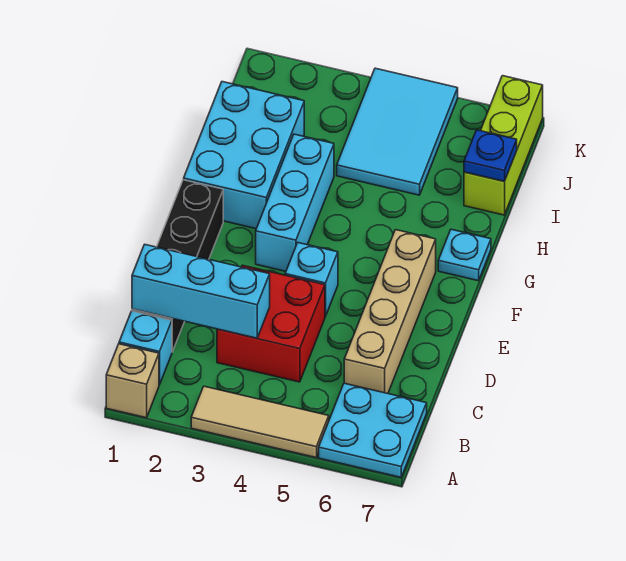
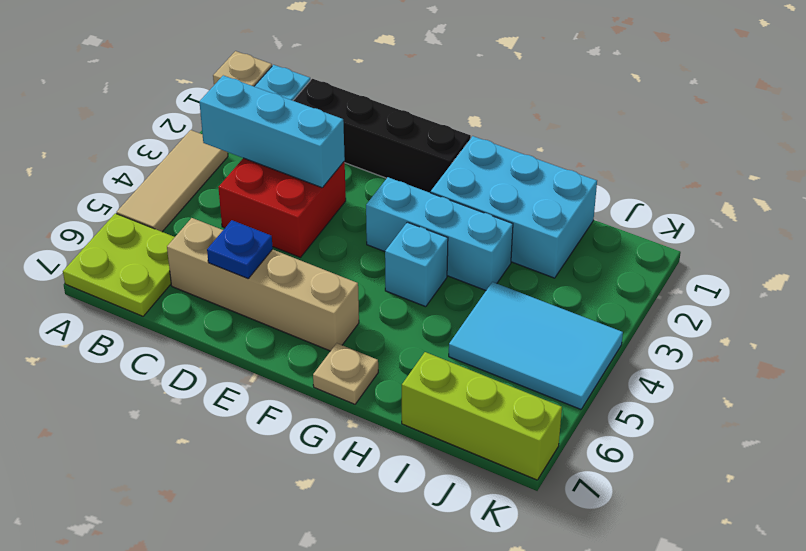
cyan plate A6:B7 level 1 -> lime plate A6:B7 level 1
cyan brick C1:C3 level 2 -> cyan brick B3:D3 level 2
cyan brick E4 level 1 -> cyan brick G4 level 1
cyan plate G7 level 1 -> tan plate G7 level 1
blue plate I7 level 2 -> blue plate D6 level 2

